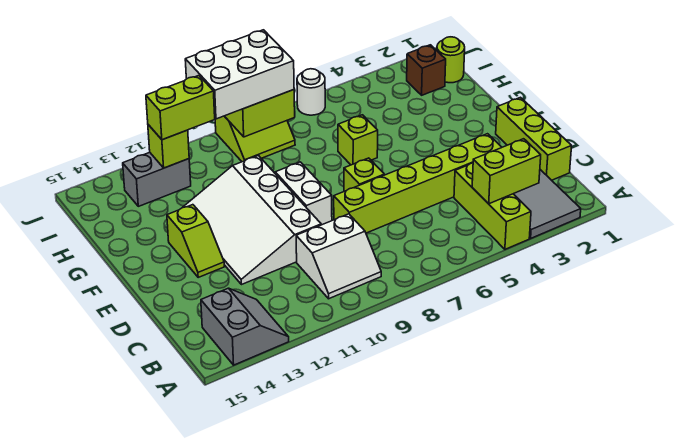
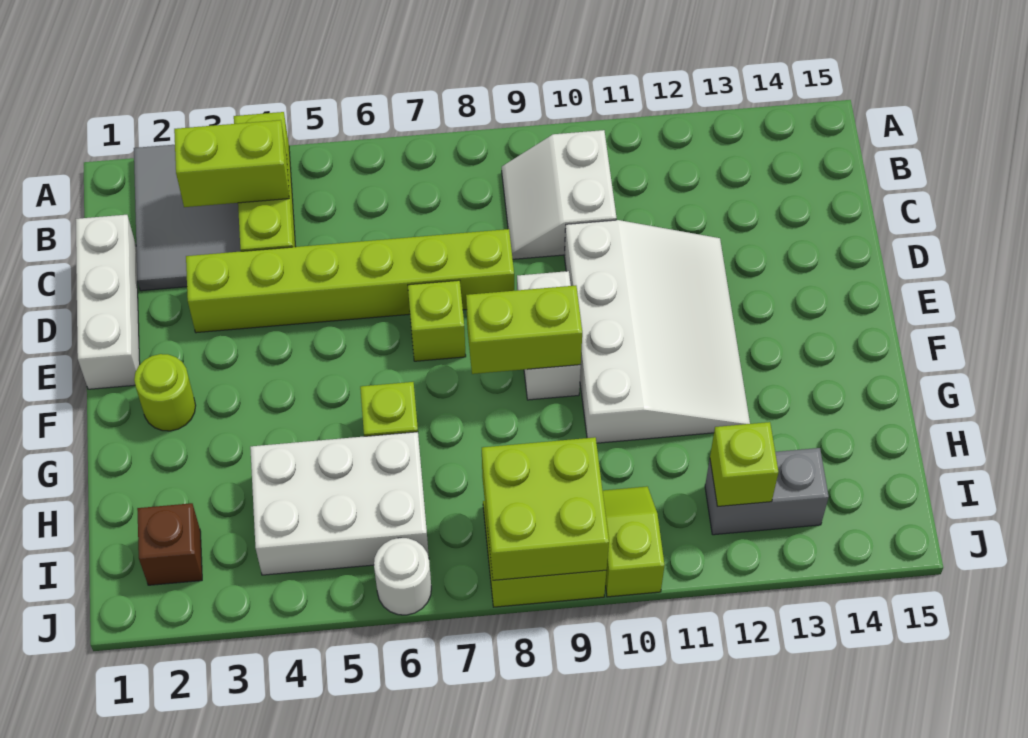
grey slope A13:B14 level 1 top 14 -> none
white slope B9:C10 level 1 top C -> white slope B9:C10 level 1 top 10
lime brick C1:E1 level 1 -> white brick C1:E1 level 1
lime slope E13:F13 level 1 top F -> lime slope I10:J10 level 1 top J
lime round brick I1 level 1 -> lime round brick F2 level 1
white brick I8:J10 level 3 -> white brick H4:I6 level 1
lime brick I11:I12 level 3 -> lime brick F8:F9 level 2

